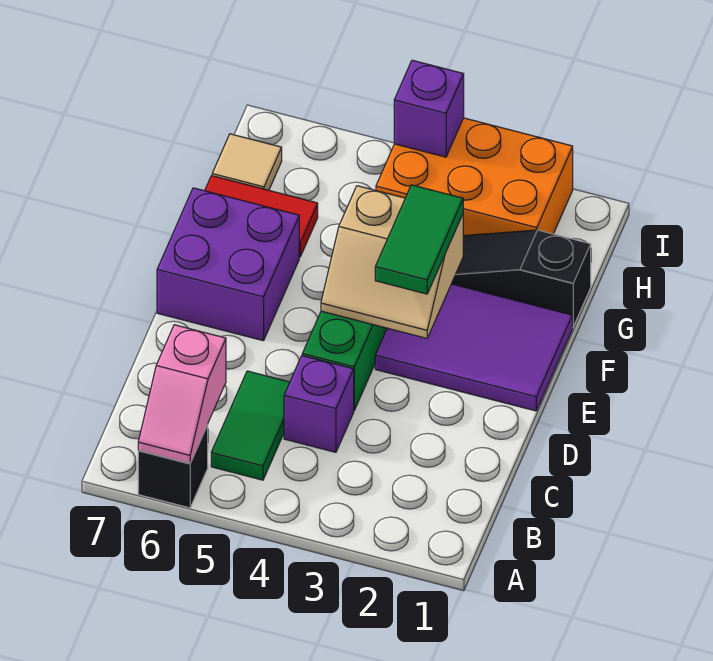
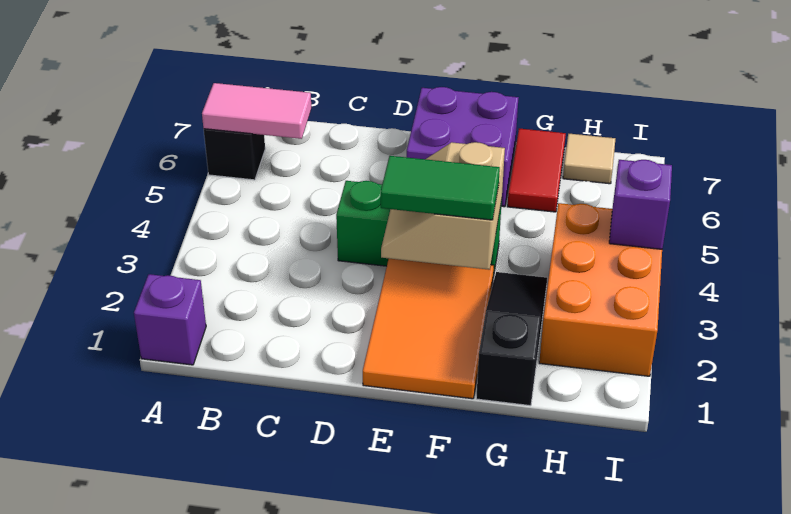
pink slope A6:B6 level 2 top B -> pink tile A6:B6 level 2
green tile B5:C5 level 1 -> none
purple brick C4 level 1 -> purple brick A1 level 1
purple tile E1:F3 level 1 -> orange tile E1:F3 level 1

